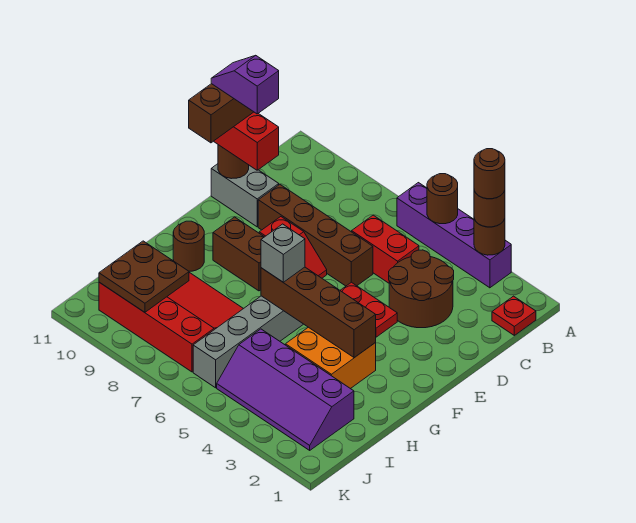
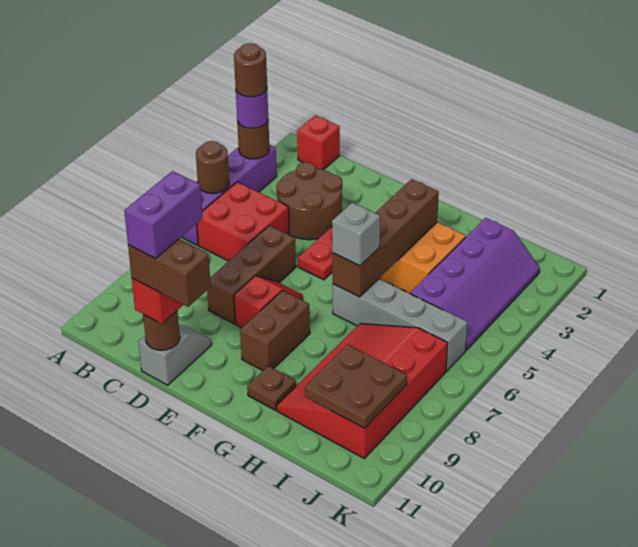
brown round brick A3 level 3 -> purple round brick A3 level 3
red plate B1 level 1 -> red brick B1 level 1
red brick C5:C6 level 1 -> red brick B5:C6 level 1
brown brick D6:D9 level 1 -> brown brick D6:D8 level 1
grey brick D10:D11 level 1 -> grey slope D10:D11 level 1 top 11
purple slope D10:D11 level 5 top 10 -> purple brick D10:D11 level 5
brown round brick G10 level 1 -> brown plate G10 level 1

